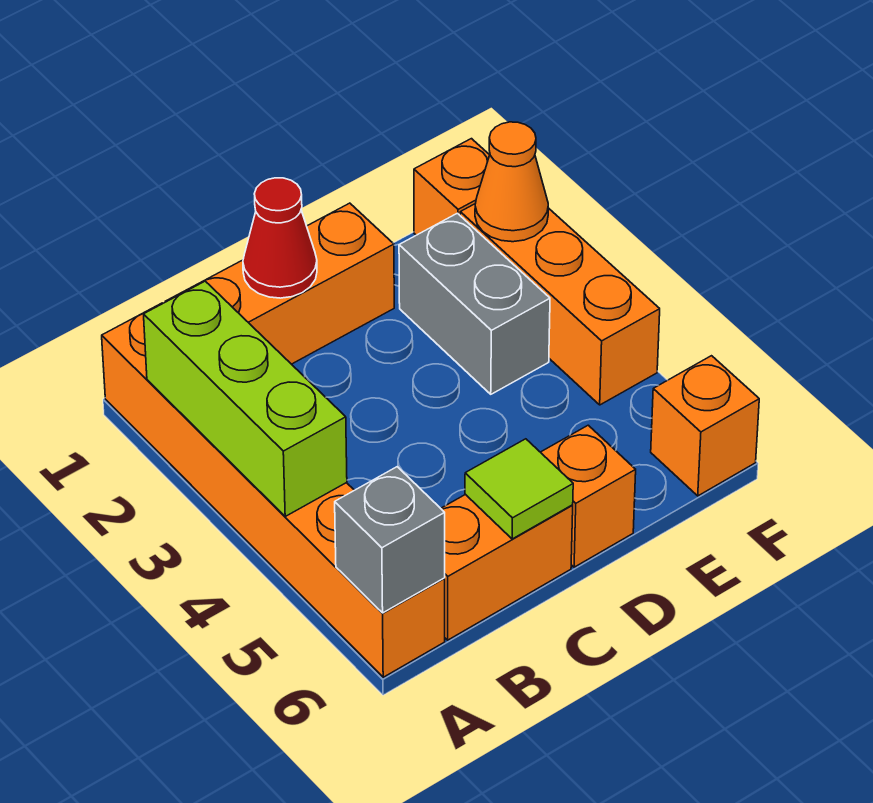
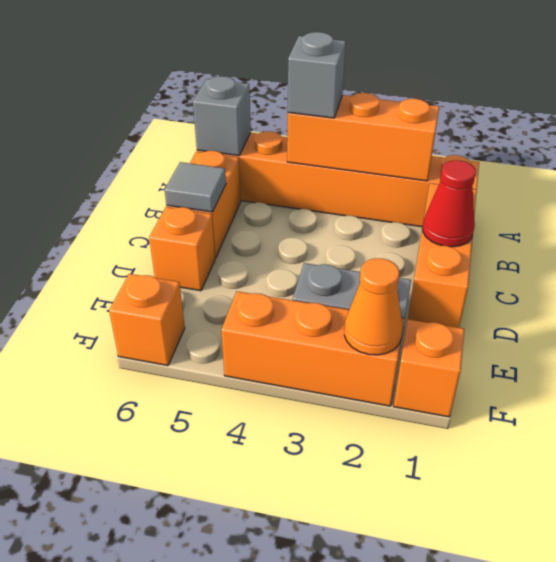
lime brick A2:A4 level 2 -> orange brick A2:A4 level 2
none -> grey brick A4 level 3
lime tile C6 level 2 -> grey tile C6 level 2

